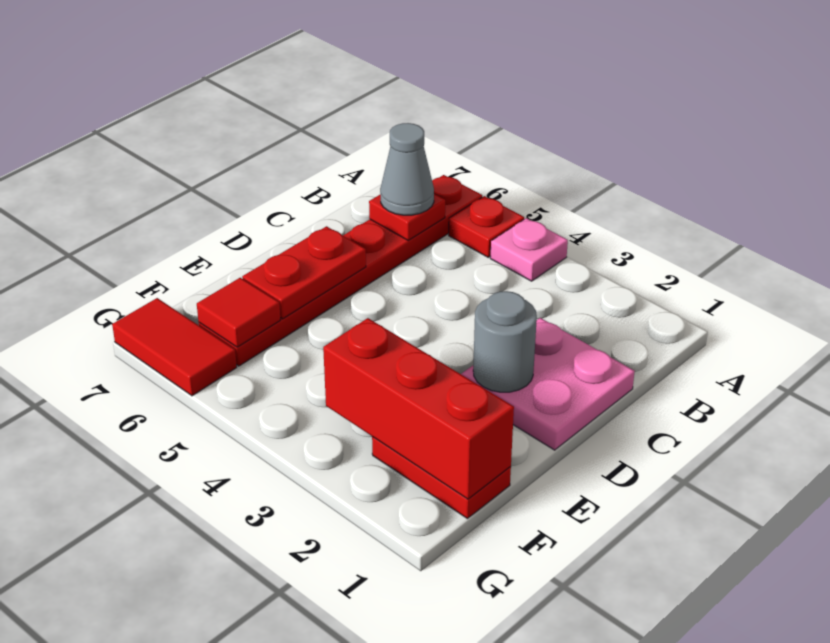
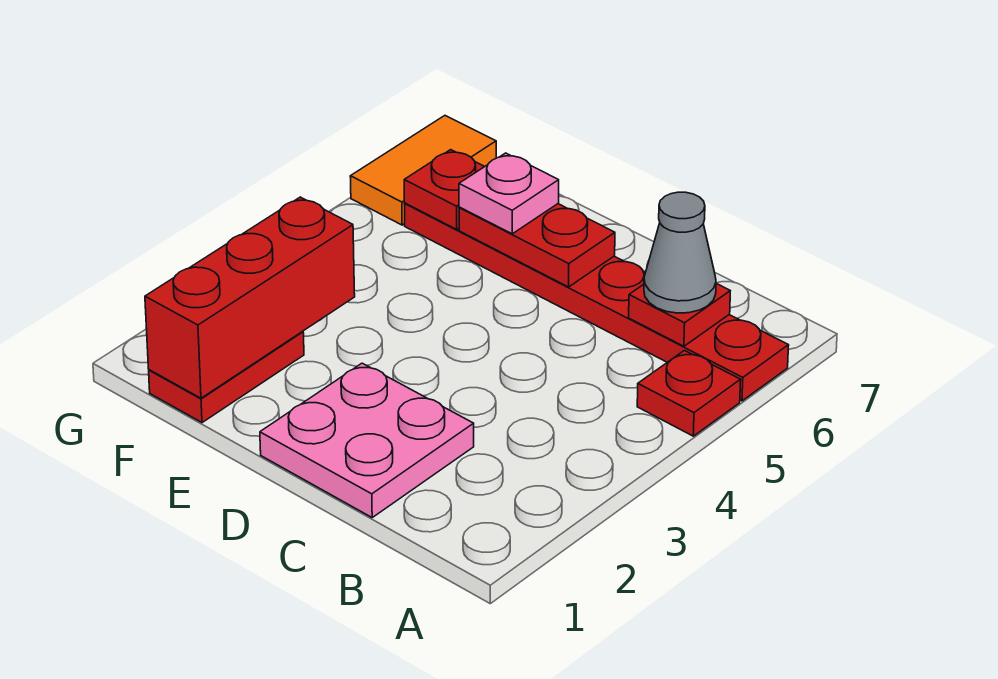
pink plate A4 level 1 -> pink plate E6 level 3
grey round brick D2 level 2 -> none
red tile F6 level 2 -> red plate F6 level 2
red tile G6:G7 level 1 -> orange tile G6:G7 level 1

